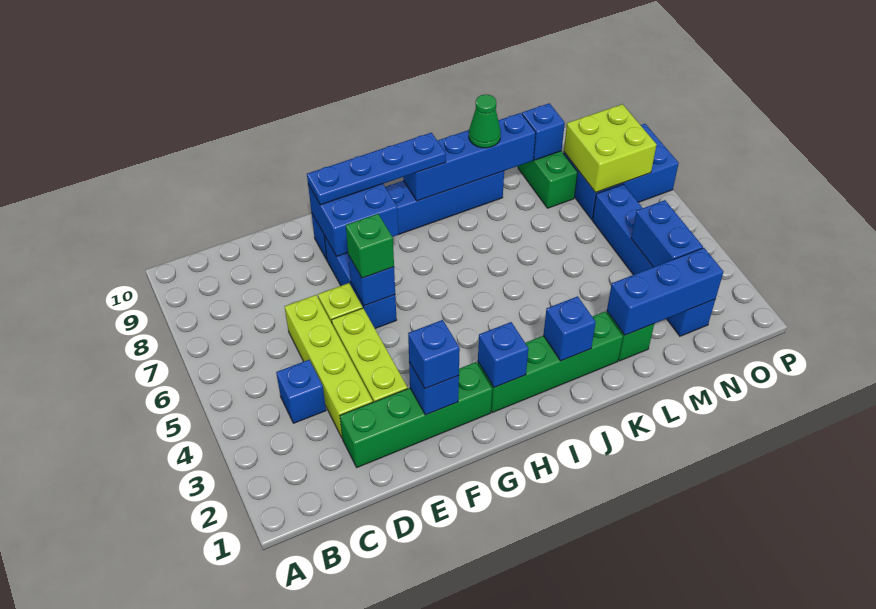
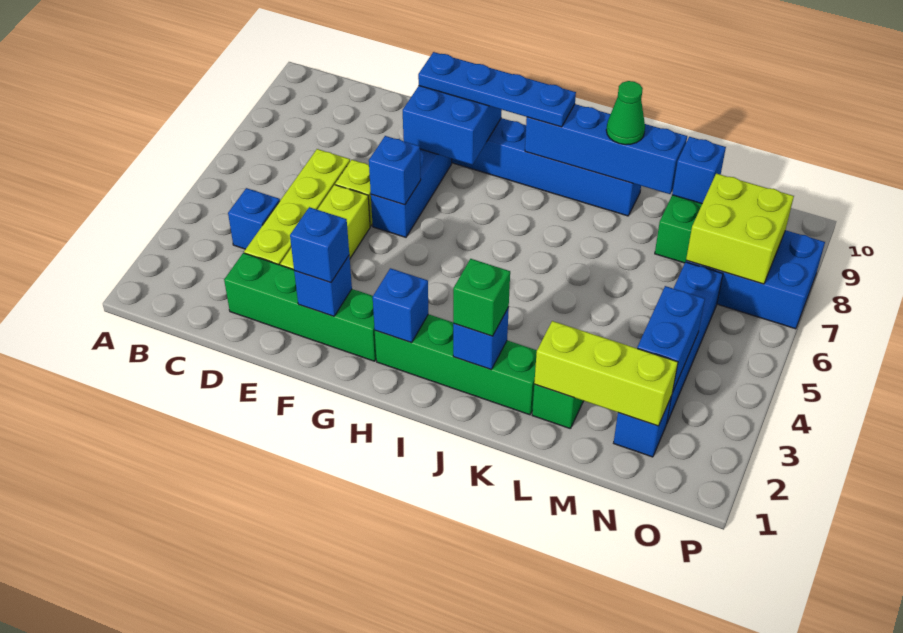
green brick F6 level 3 -> green brick J2 level 3
blue brick L2:N2 level 2 -> lime brick L2:N2 level 2

